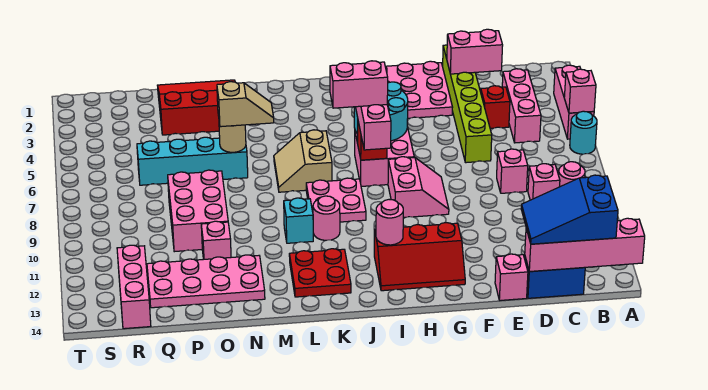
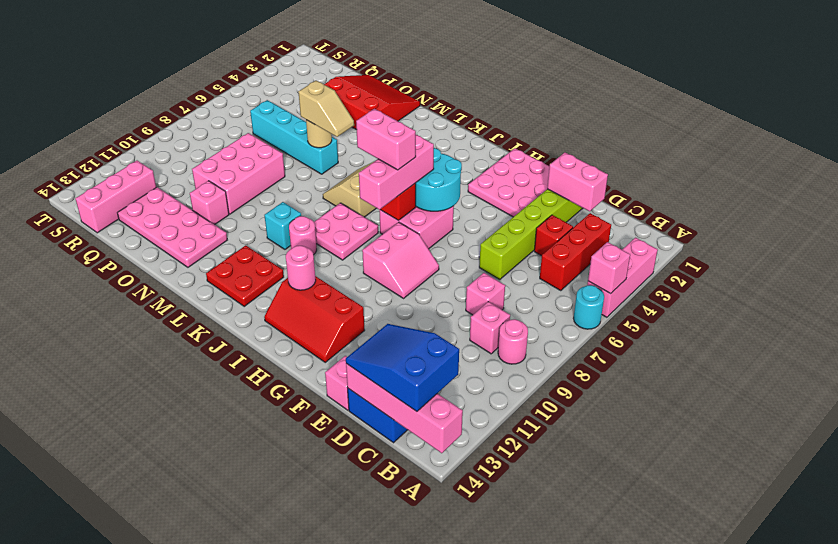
pink brick C3:C5 level 1 -> red brick C3:C5 level 1

